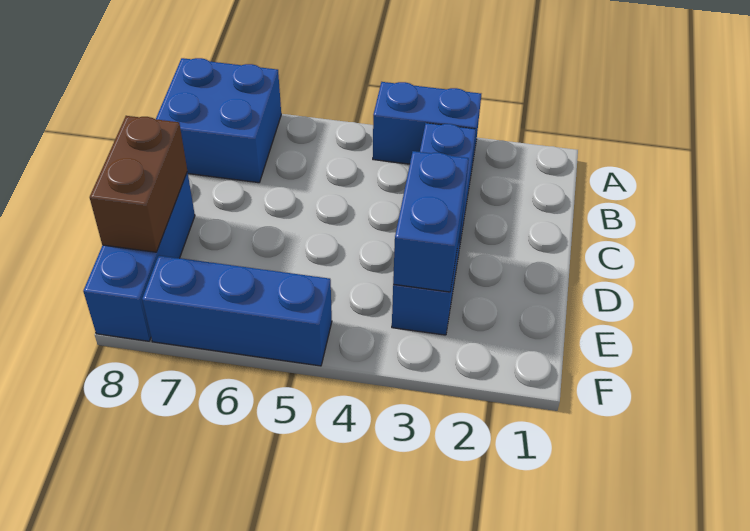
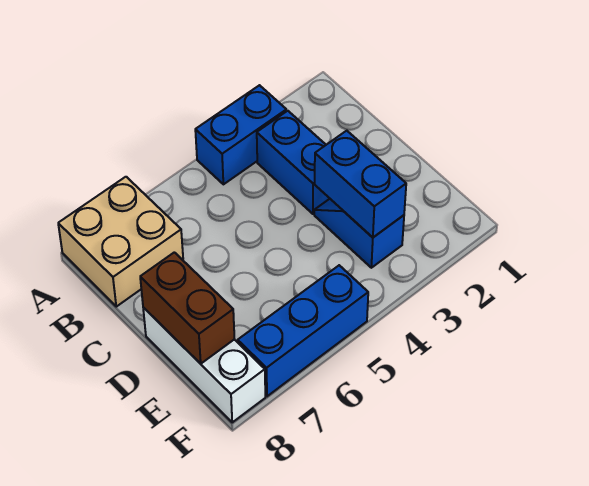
blue brick A7:B8 level 1 -> tan brick A7:B8 level 1
blue brick D8:F8 level 1 -> white brick D8:F8 level 1

